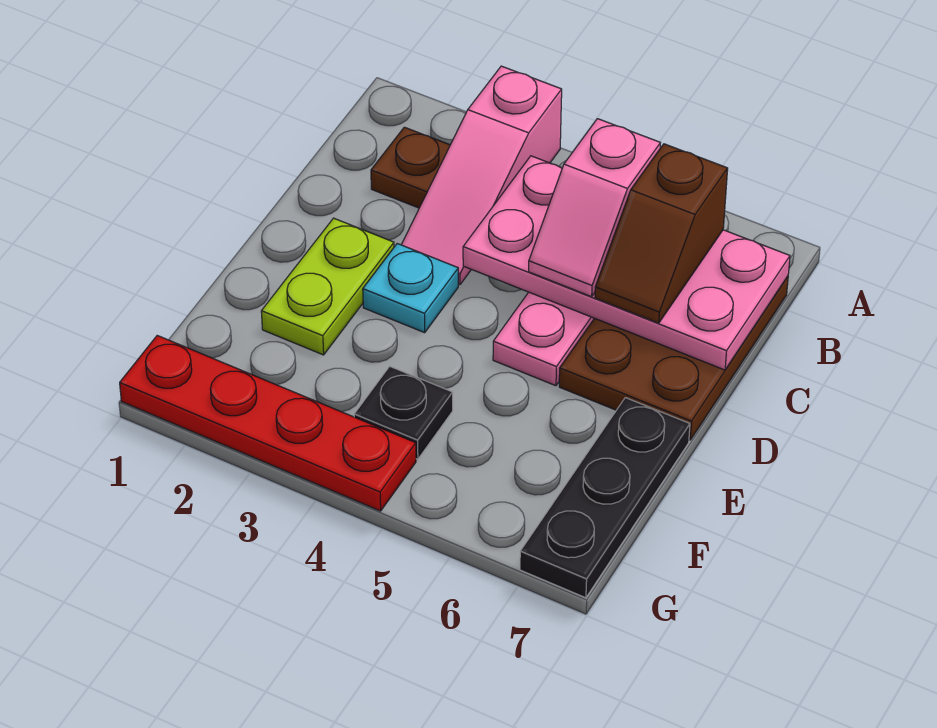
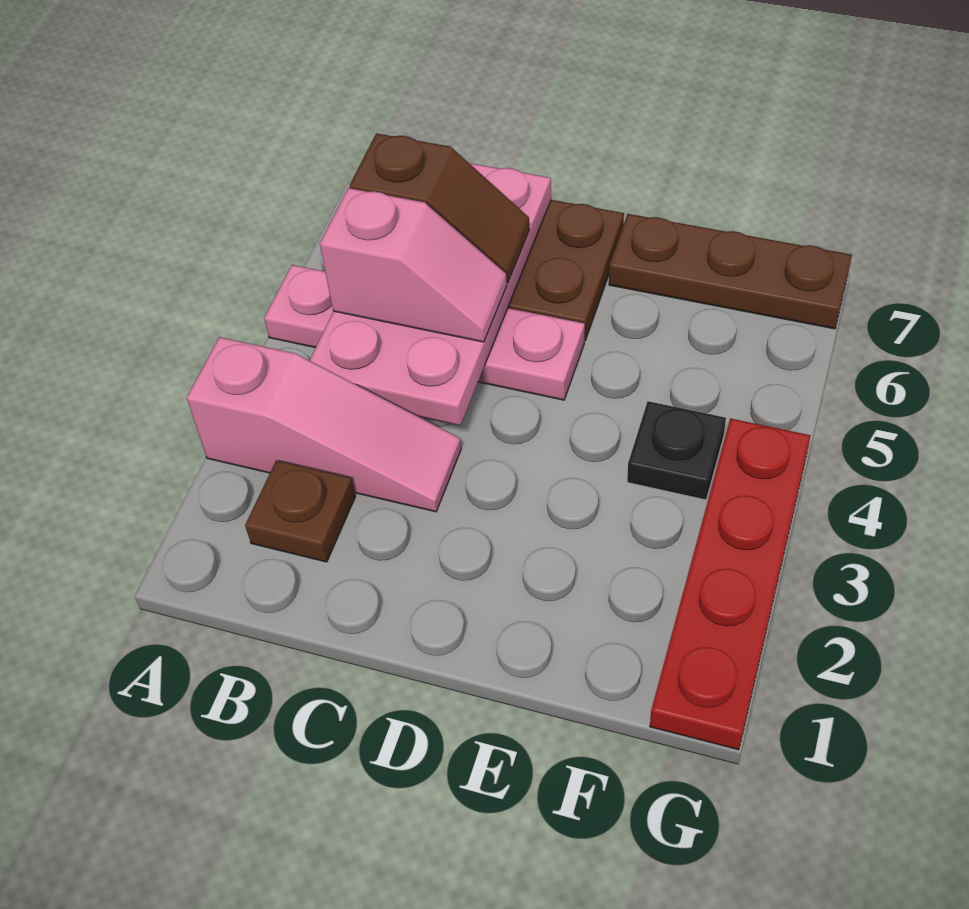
lime plate D2:E2 level 1 -> none
cyan plate D3 level 1 -> none
black plate E7:G7 level 1 -> brown plate E7:G7 level 1

